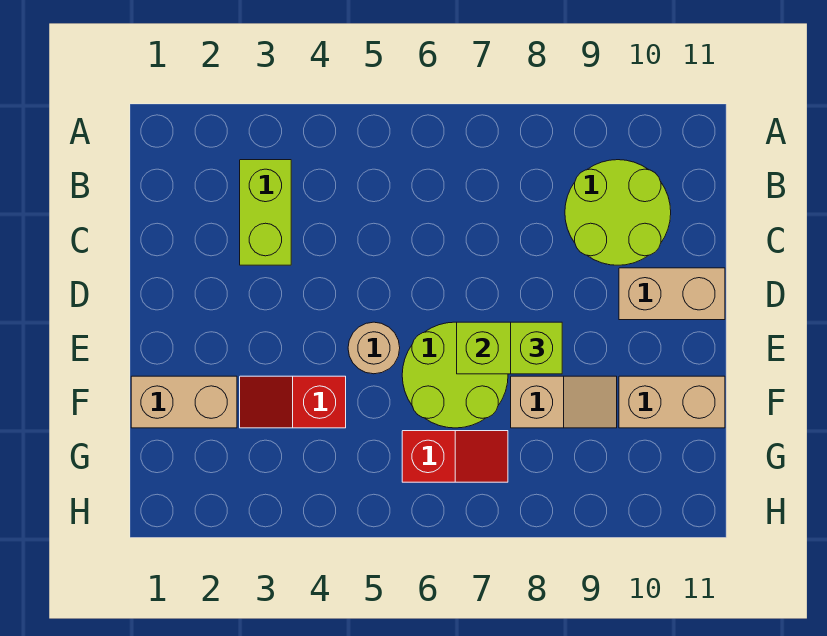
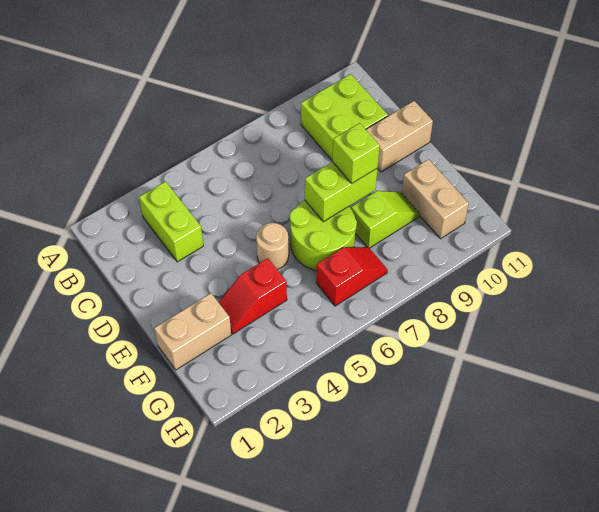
lime round brick B9:C10 level 1 -> lime brick B9:C10 level 1
tan slope F8:F9 level 1 top 8 -> lime slope F8:F9 level 1 top 8
tan brick F10:F11 level 1 -> tan brick F10:G10 level 1

